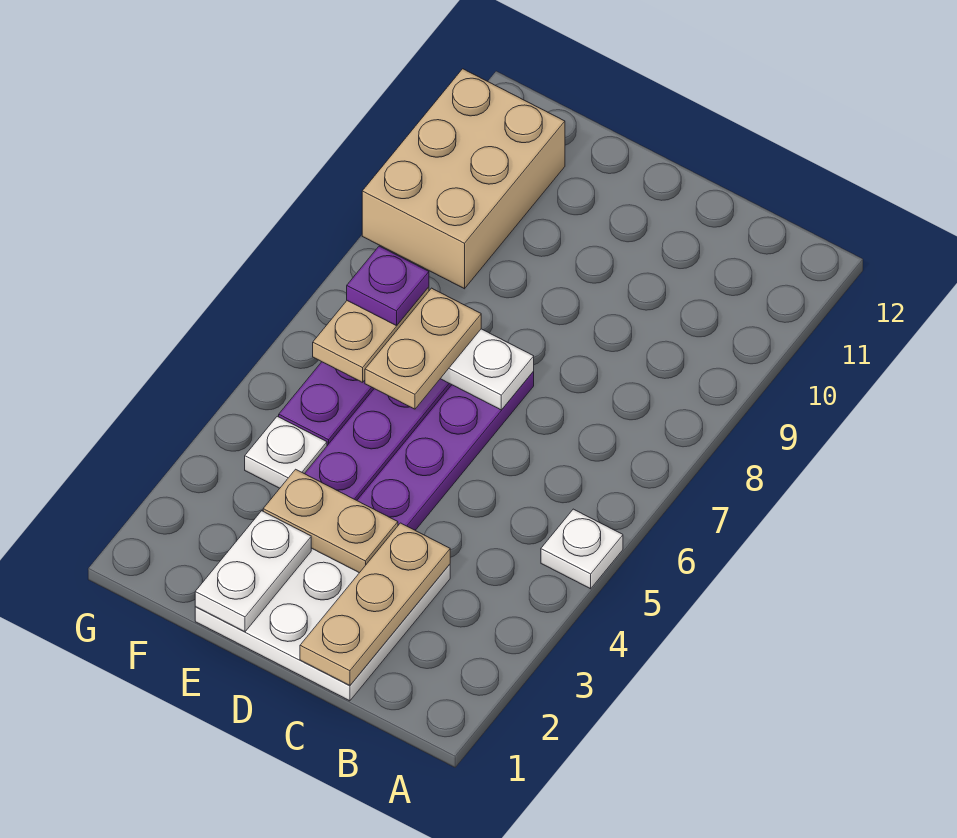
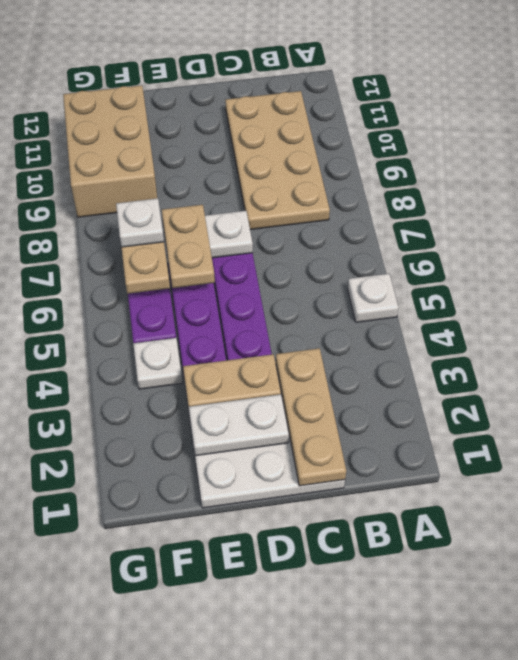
none -> tan plate B8:C11 level 1
white plate E1:E2 level 2 -> white plate D2:E2 level 2
purple plate F7 level 4 -> white plate F7 level 4

